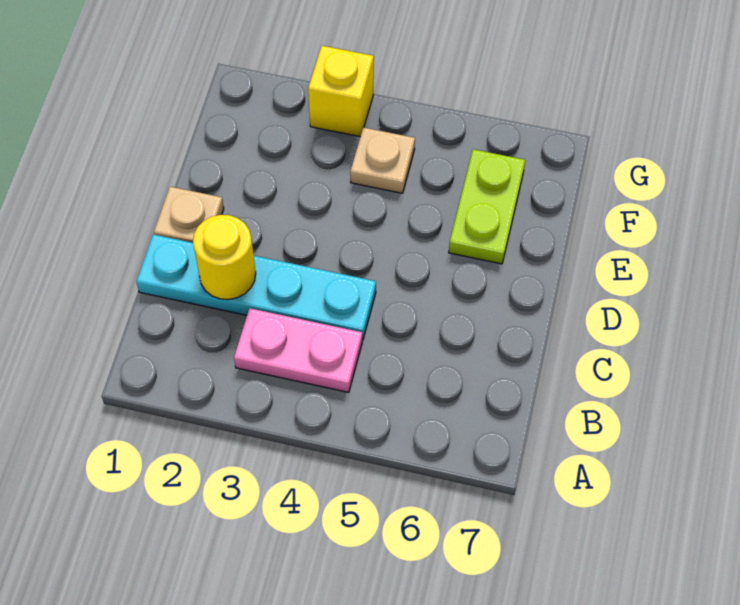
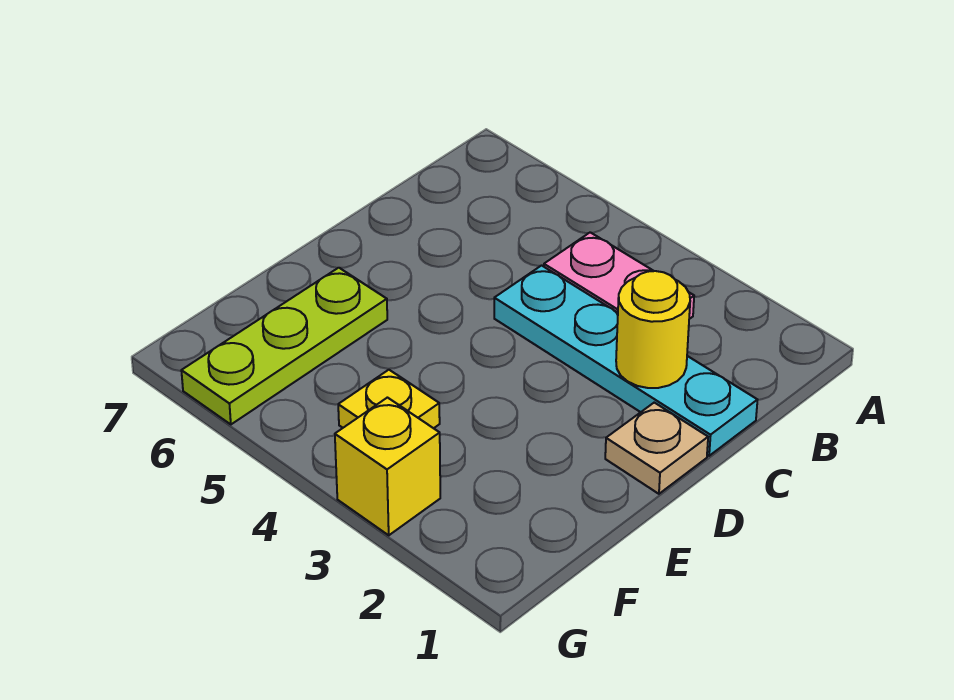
lime plate E6:F6 level 1 -> lime plate E6:G6 level 1
tan plate F4 level 1 -> yellow plate F4 level 1

